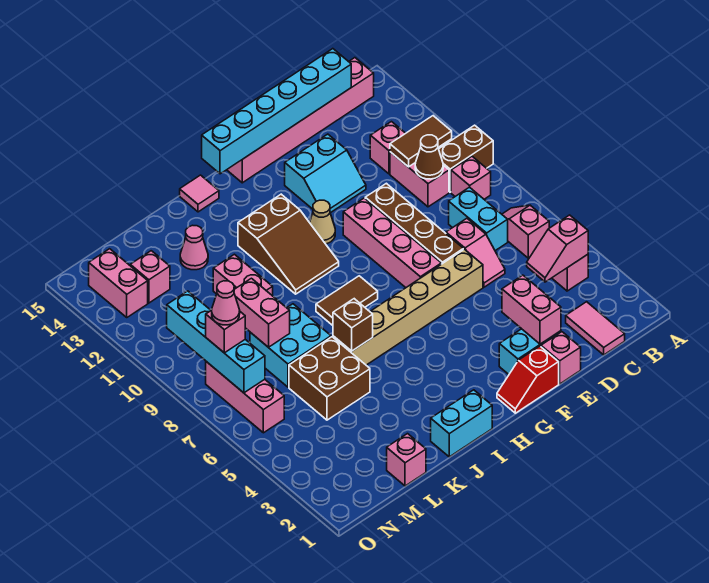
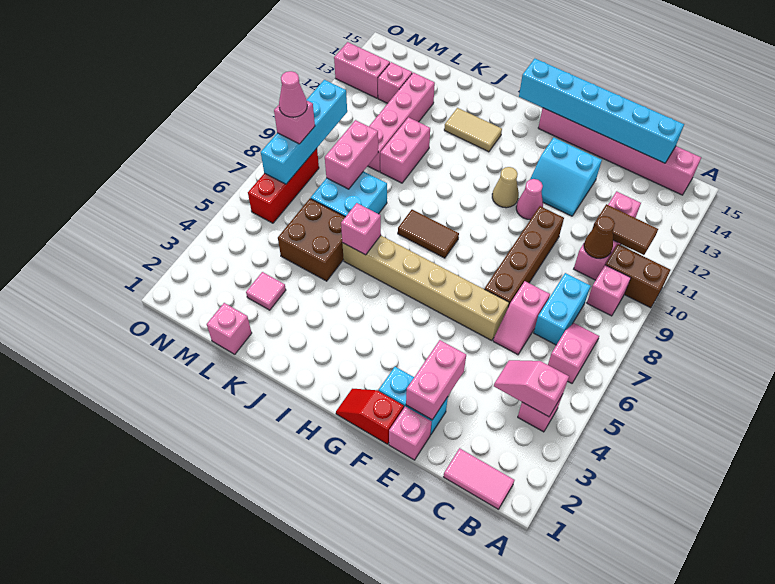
pink tile C1:C2 level 1 -> pink tile B1:C1 level 1
pink brick F7:F10 level 1 -> pink brick L10:L13 level 1
brown slope H10:I12 level 1 top 12 -> none
cyan brick I1:J1 level 1 -> none
none -> tan tile I13:J13 level 1
pink tile I15 level 1 -> pink tile L3 level 1
brown brick J6 level 2 -> pink brick J6 level 2
pink cone K13 level 1 -> pink cone F11 level 1
pink brick N6:N8 level 1 -> red brick N6:N8 level 1
pink brick N13:N14 level 1 -> pink brick N13:O13 level 1

